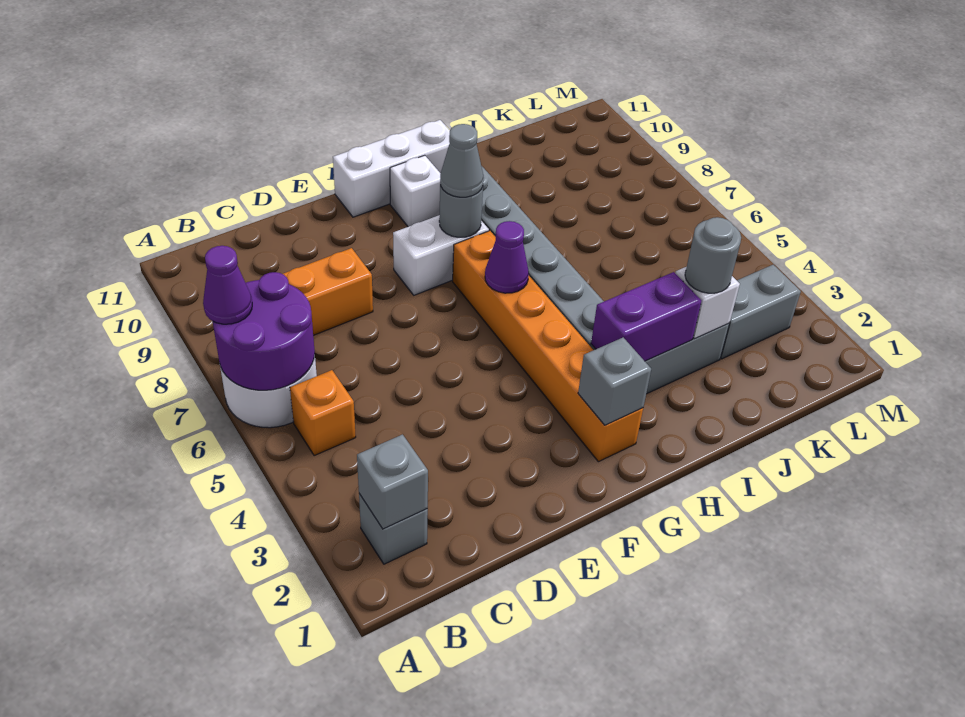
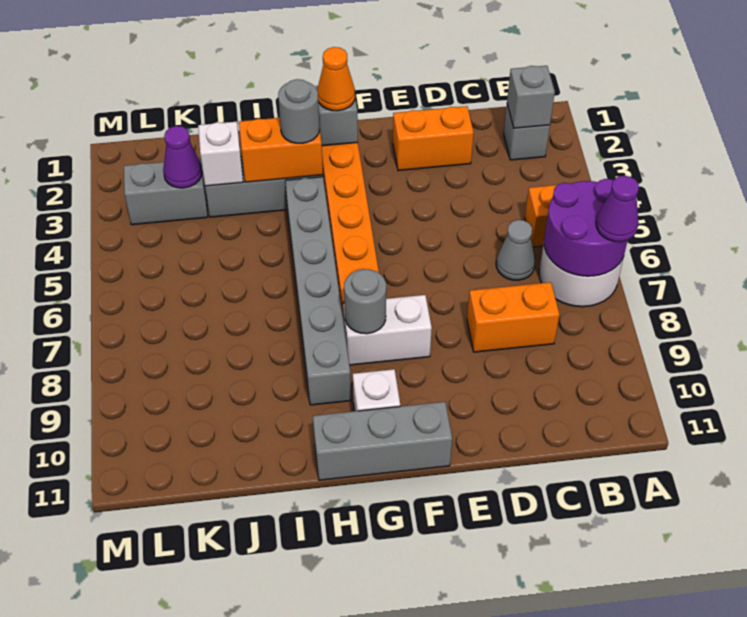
none -> orange brick D2:E2 level 1
white brick F11:H11 level 1 -> grey brick F11:H11 level 1
none -> orange cone G2 level 3
purple cone G6 level 2 -> purple cone K3 level 2
grey cone G8 level 3 -> grey cone C6 level 1
purple brick H3:I3 level 2 -> orange brick H3:I3 level 2
grey round brick J3 level 3 -> grey round brick H3 level 3

